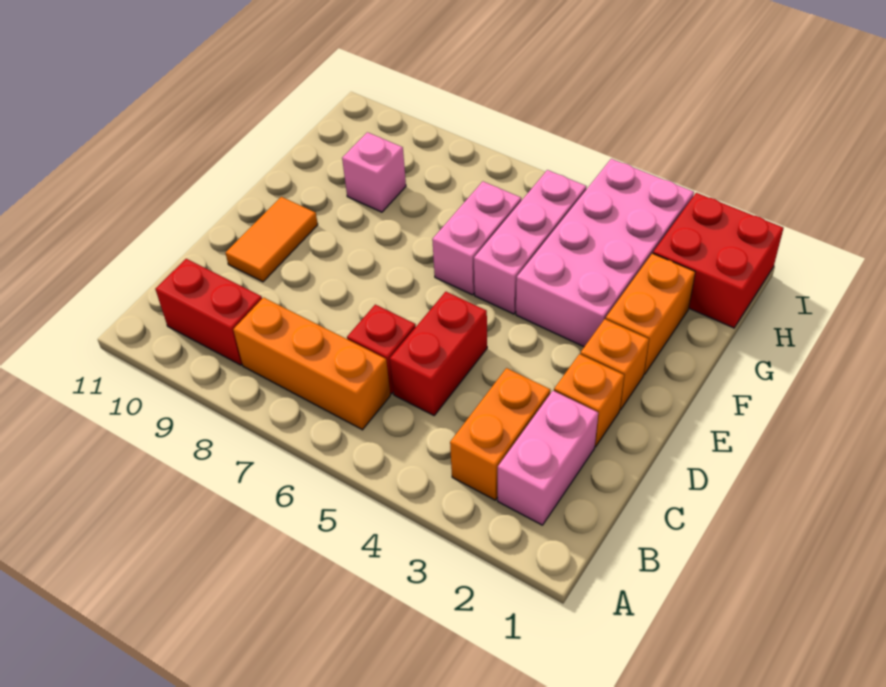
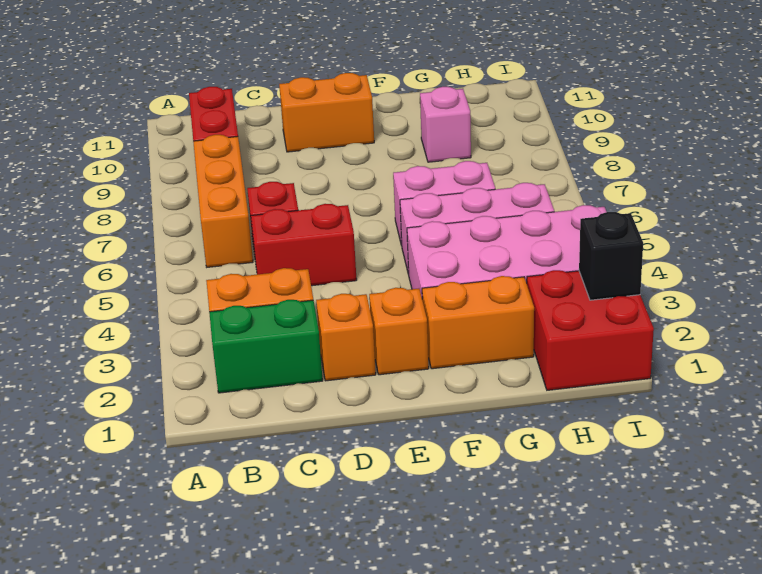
pink brick B2:C2 level 1 -> green brick B2:C2 level 1
orange tile D10:E10 level 1 -> orange brick D10:E10 level 1
none -> black brick I2 level 2

